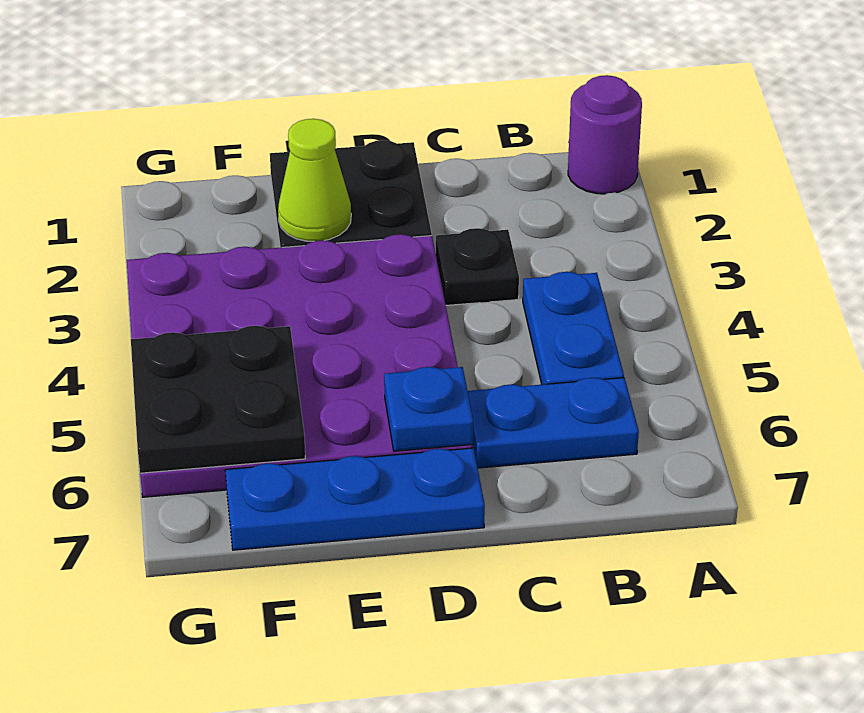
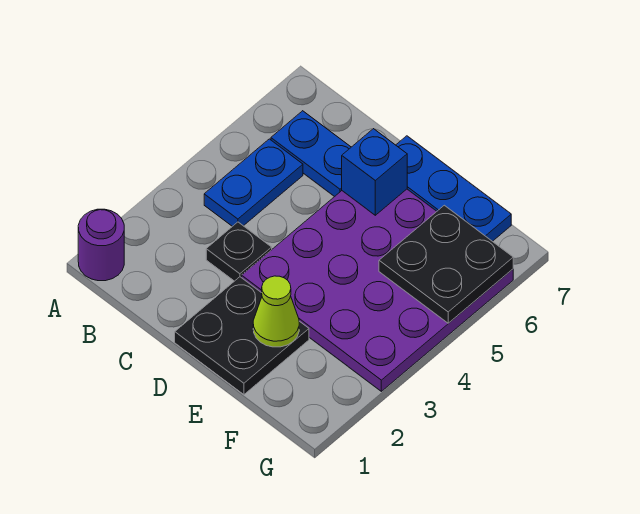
blue plate D6 level 2 -> blue brick D6 level 2

